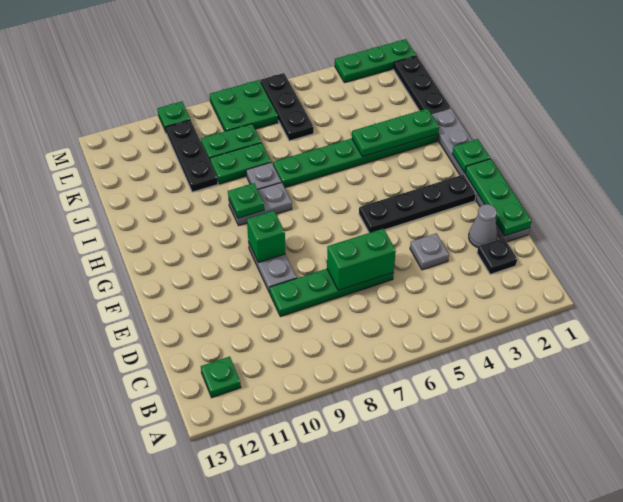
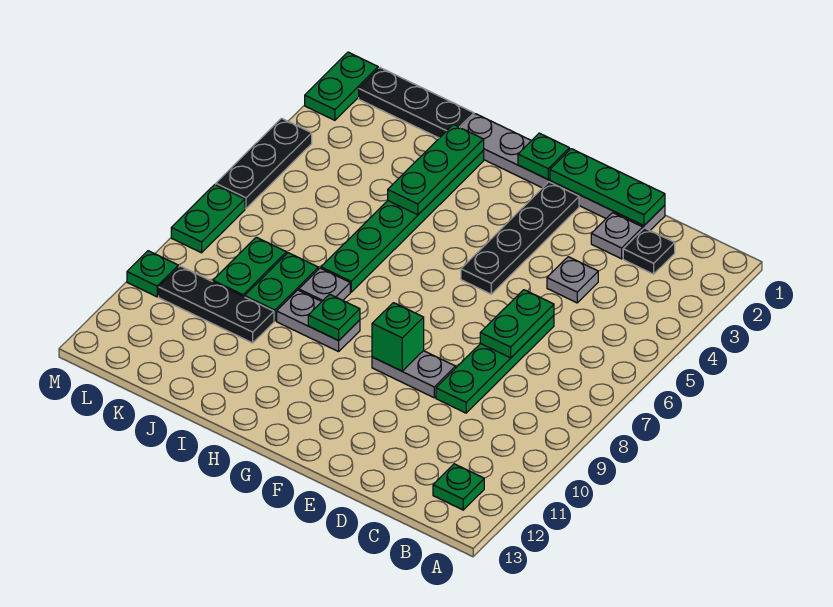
grey cone D2 level 1 -> grey plate D2 level 1
green brick D6:D7 level 2 -> green plate D6:D7 level 2
grey plate H8:H9 level 1 -> grey plate H9:I9 level 1
black plate K6:M6 level 1 -> black plate M4:M6 level 1
green plate L7:M8 level 1 -> green plate M7:M8 level 1
green plate M1:M3 level 1 -> green plate M1:M2 level 1

